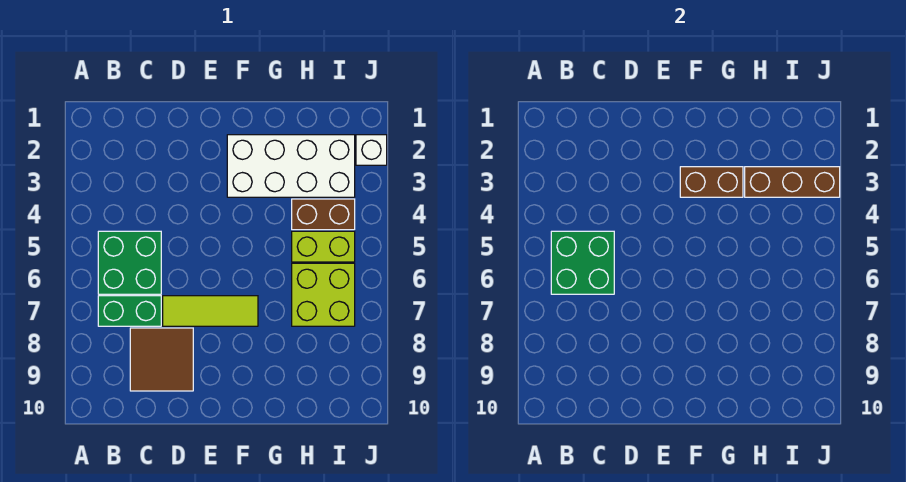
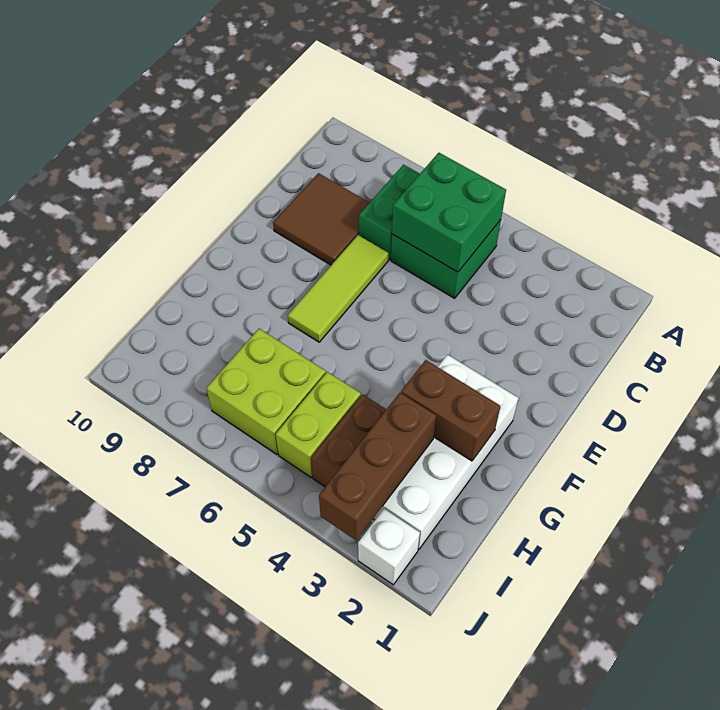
brown brick F3:G3 level 2 -> brown brick G2:G3 level 2

